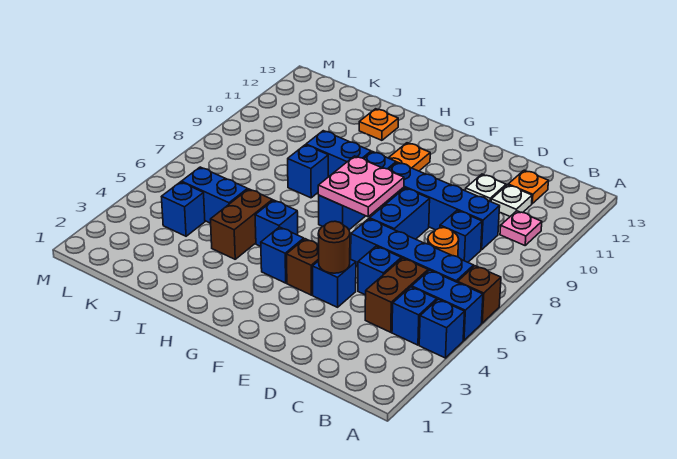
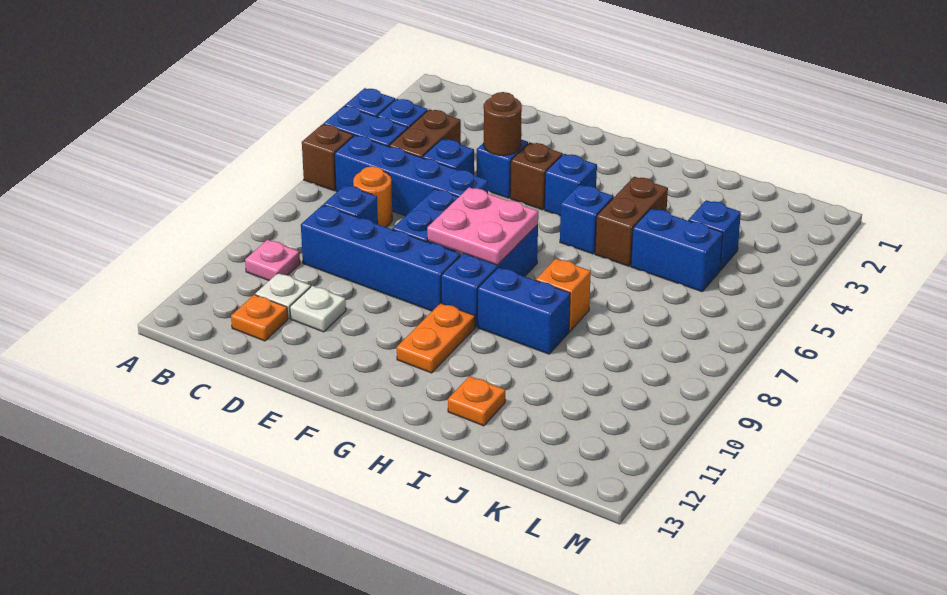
blue brick I8 level 1 -> orange brick I8 level 1

